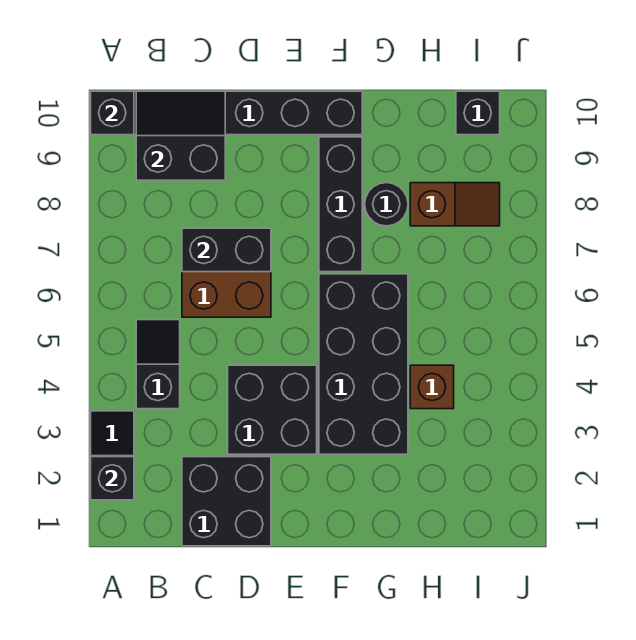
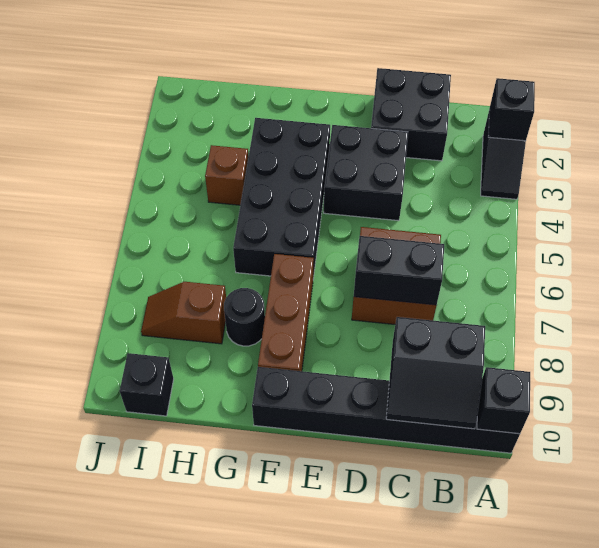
black slope B4:B5 level 1 top 4 -> none
black brick F7:F9 level 1 -> brown brick F7:F9 level 1

